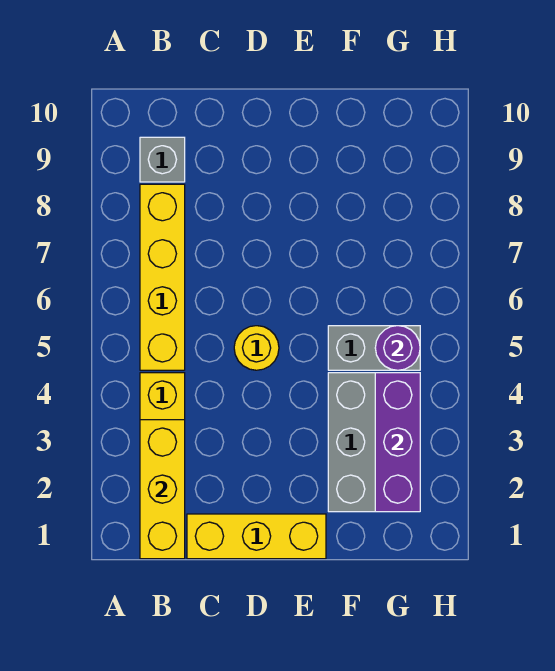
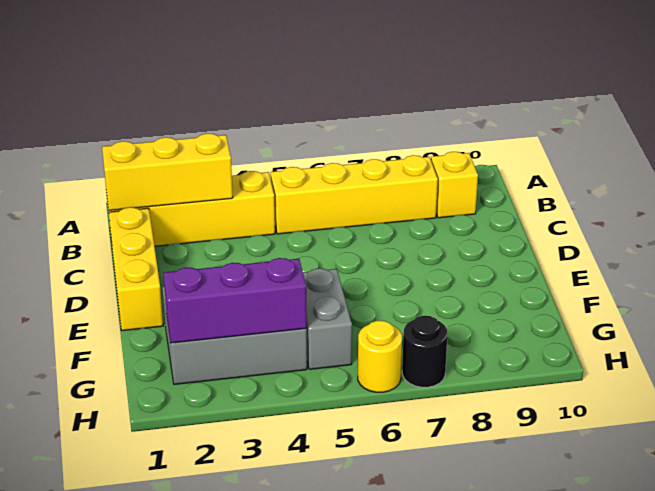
grey brick B9 level 1 -> yellow brick B9 level 1
yellow round brick D5 level 1 -> yellow round brick H6 level 1
purple round brick G5 level 2 -> none
none -> black round brick H7 level 1

